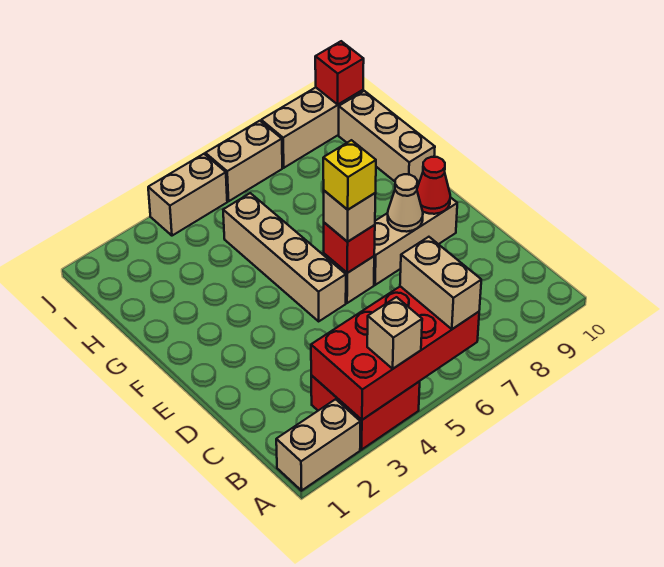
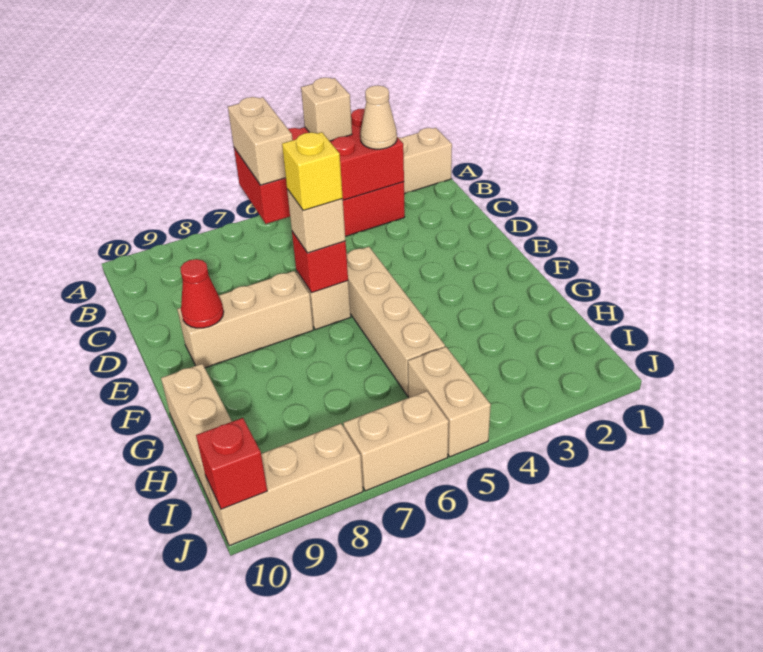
tan cone E8 level 2 -> tan cone B3 level 3
tan brick J4:J5 level 1 -> tan brick I5:J5 level 1

